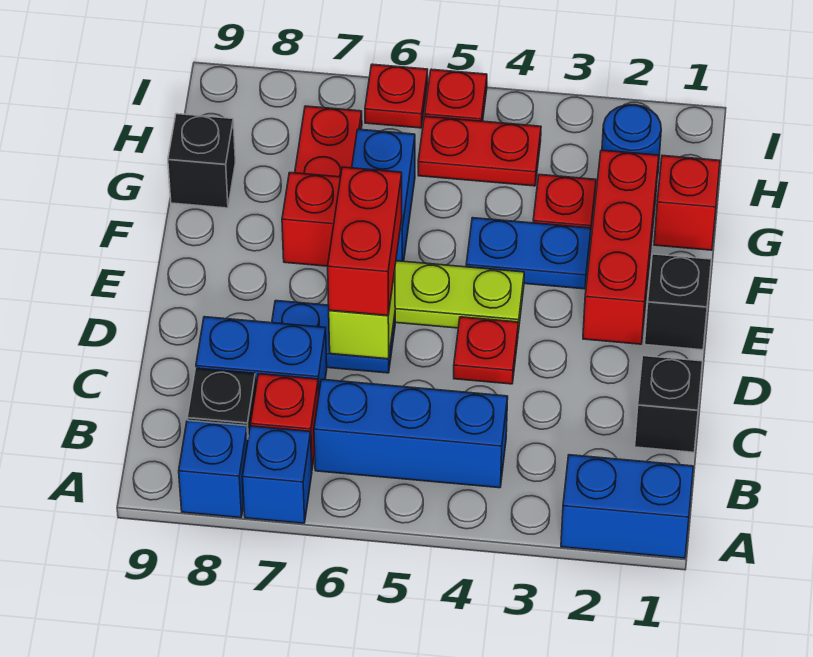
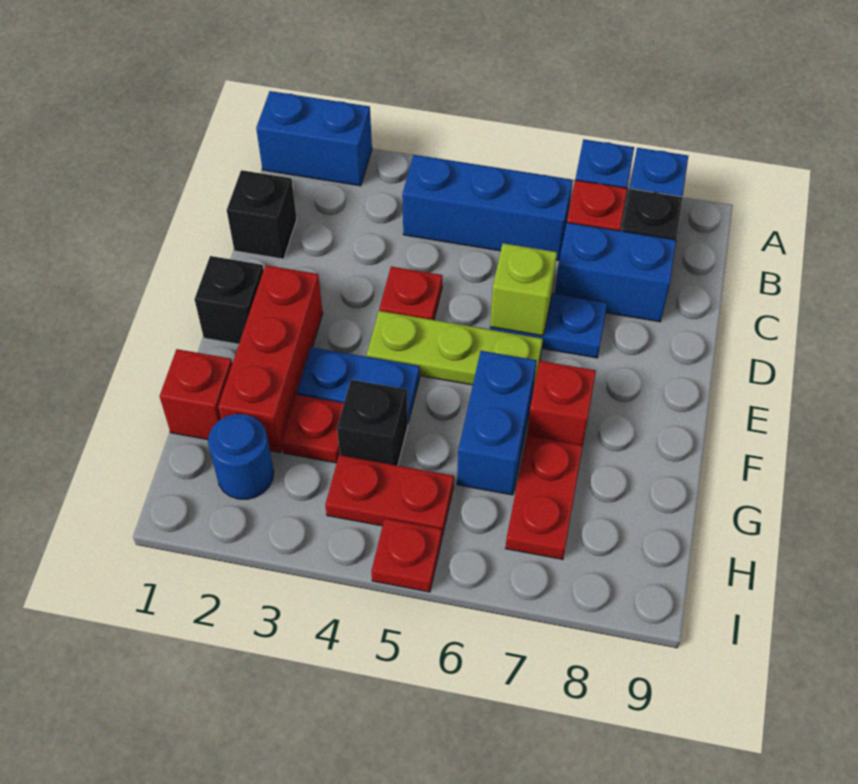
red brick D6:E6 level 3 -> none
black brick G9 level 1 -> black brick G4 level 1
red plate I6 level 1 -> none

